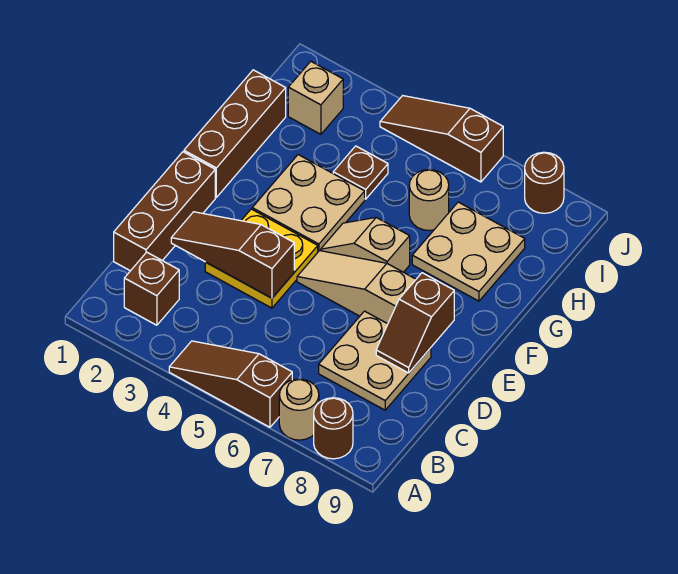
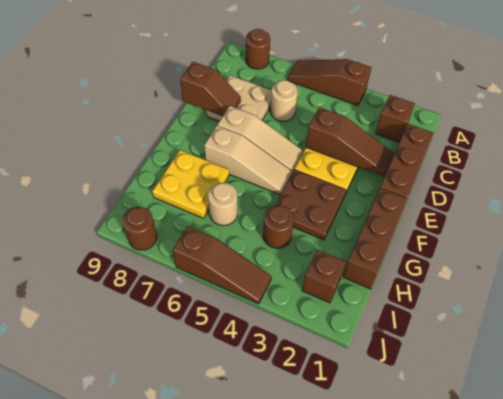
brown slope A4:A6 level 1 top 6 -> brown slope A4:A6 level 1 top 4
tan round brick A7 level 1 -> tan round brick C6 level 1
brown slope D8:E8 level 2 top E -> brown slope D8:D9 level 2 top 9
tan plate F3:G4 level 1 -> brown plate F3:G4 level 1
tan slope F5:F6 level 1 top 6 -> tan slope F5:F7 level 1 top 7
tan plate G7:H8 level 1 -> yellow plate G7:H8 level 1
brown plate H4 level 1 -> brown round brick H4 level 1
tan brick I2 level 1 -> brown brick I2 level 1

